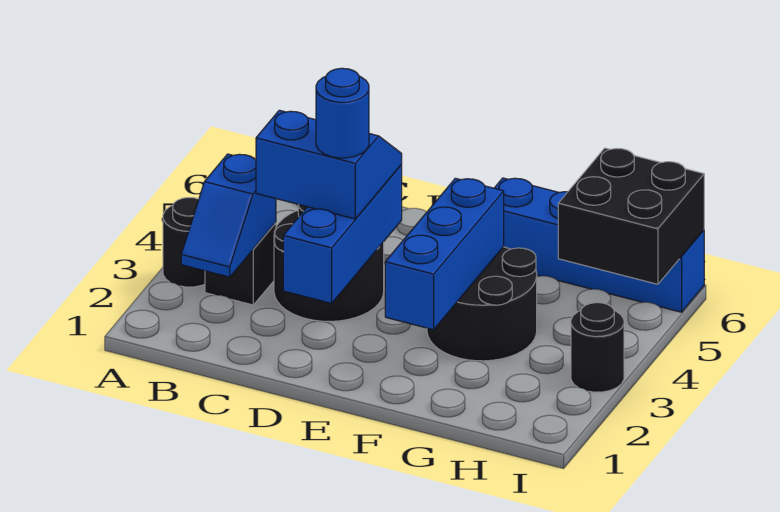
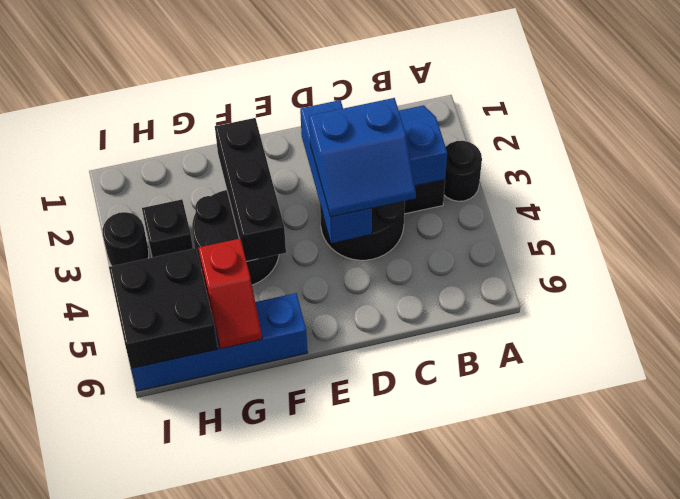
blue round brick D3 level 4 -> none
blue brick F2:F4 level 2 -> black brick F2:F4 level 2
none -> red slope G5:G6 level 2 top 5
none -> black brick H3 level 1

